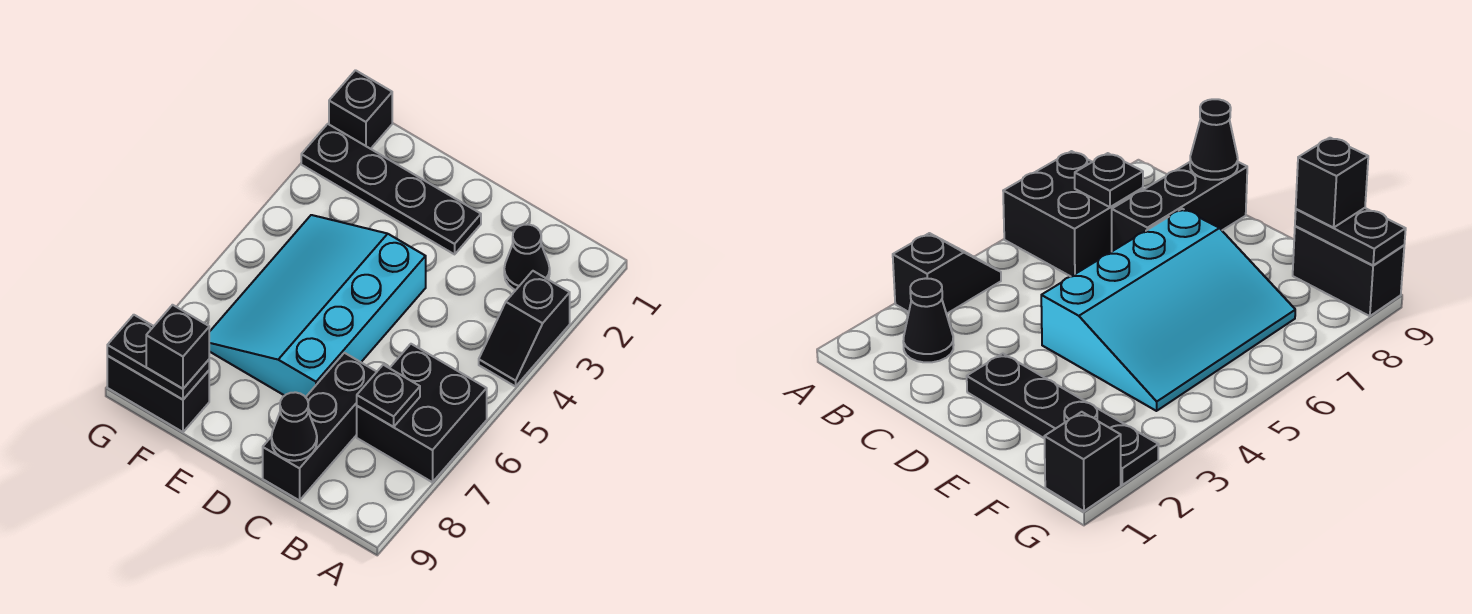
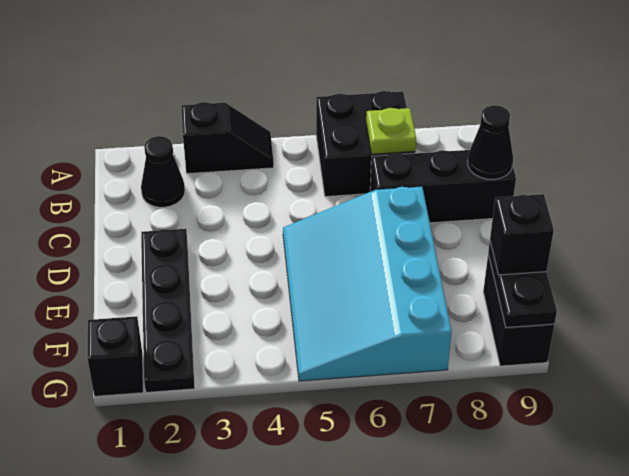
black plate B7 level 2 -> lime plate B7 level 2
cyan slope D4:F7 level 1 top D -> cyan slope D5:G7 level 1 top 7

